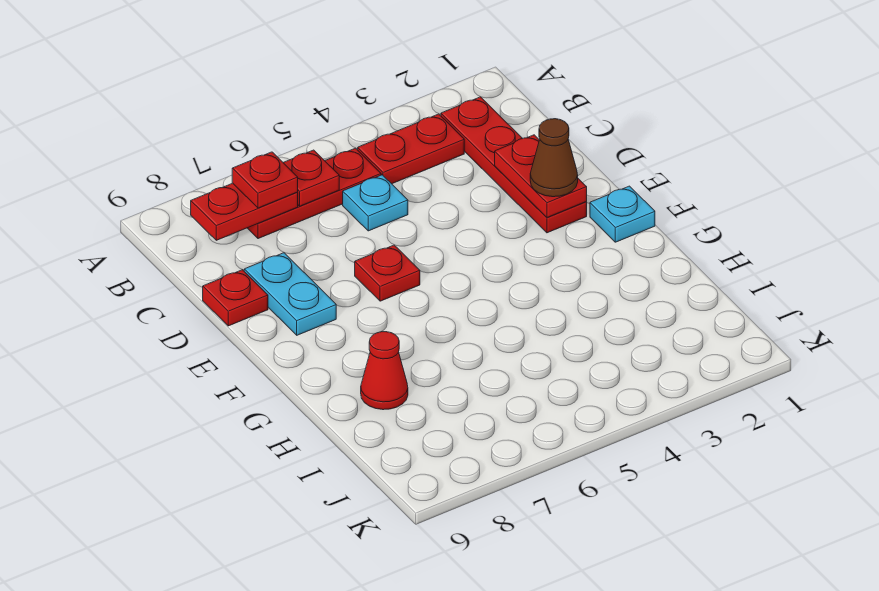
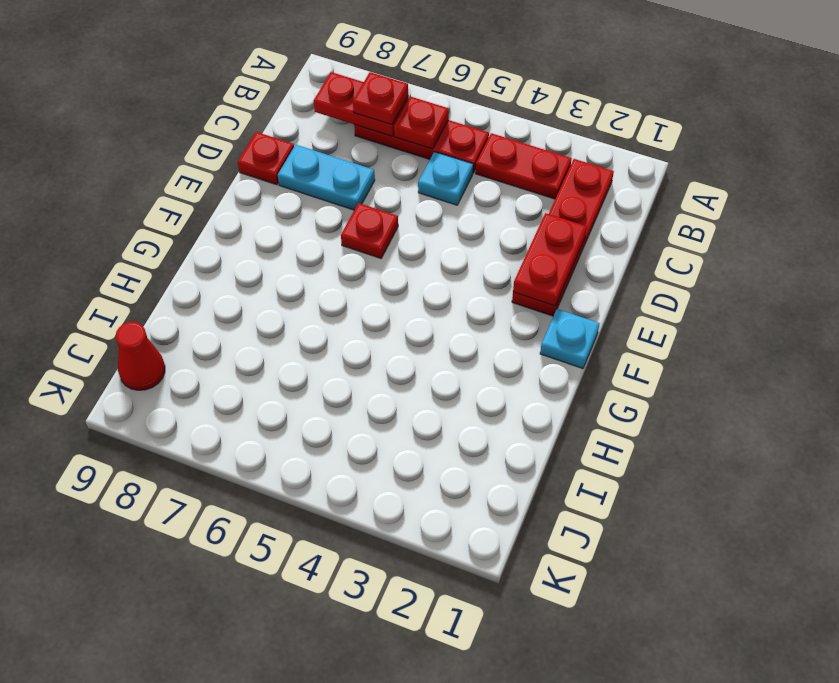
cyan plate D8:E8 level 1 -> cyan plate D7:D8 level 1
brown cone E2 level 3 -> none
red cone H8 level 1 -> red cone J9 level 1

